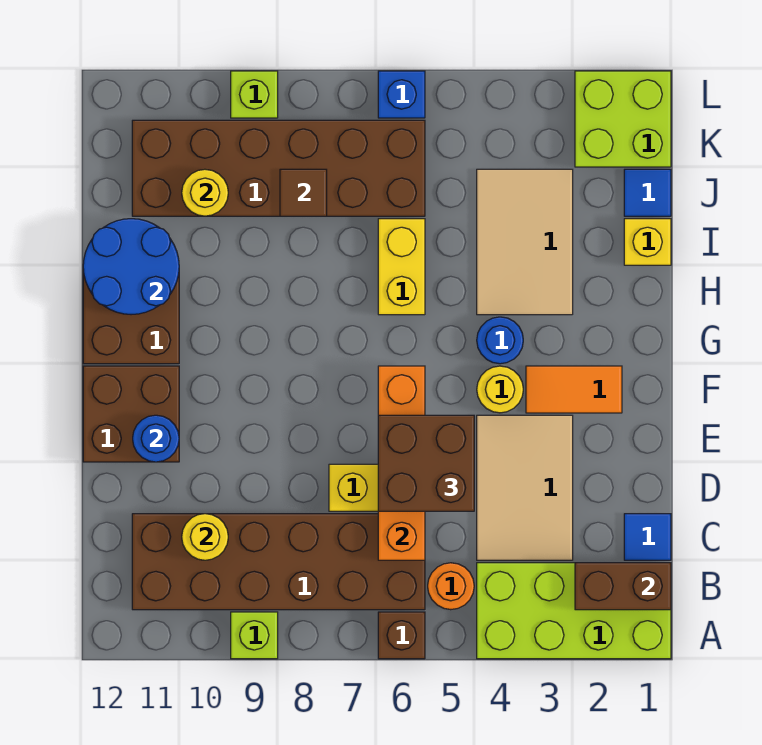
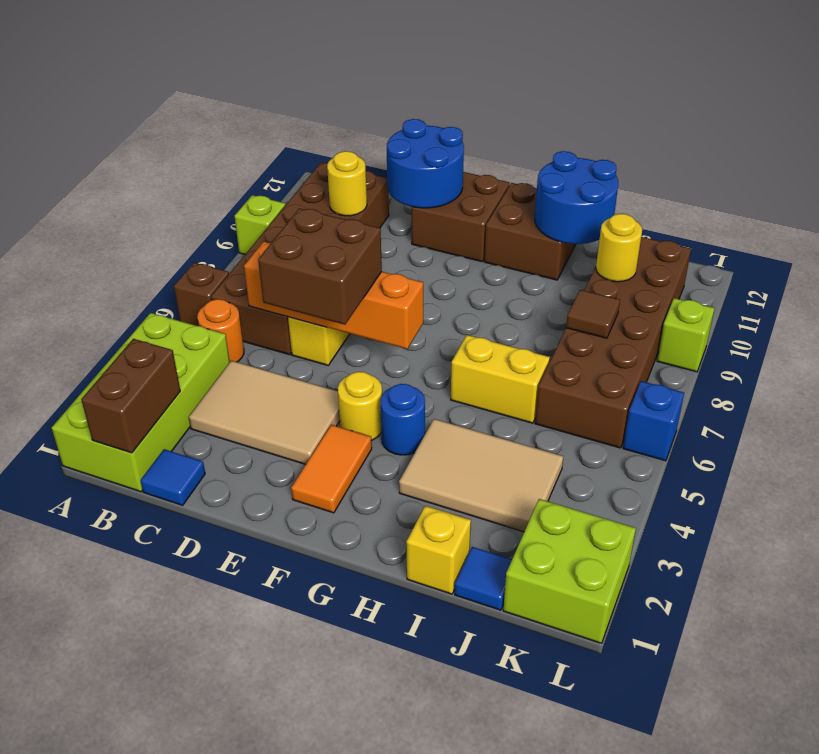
blue round brick E11 level 2 -> blue round brick D11:E12 level 2

